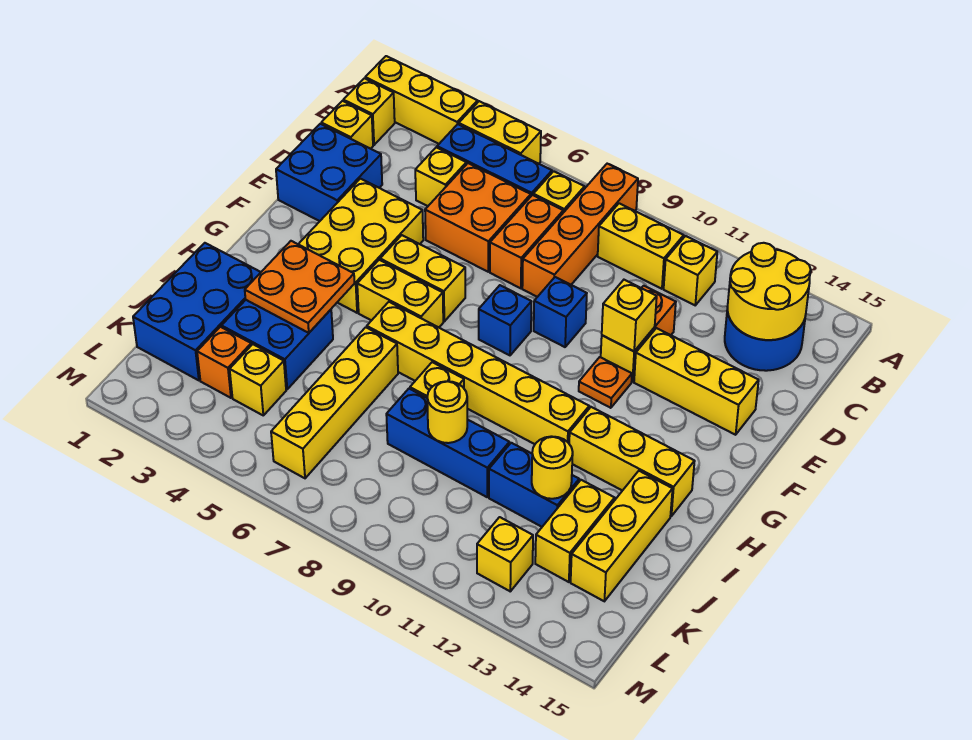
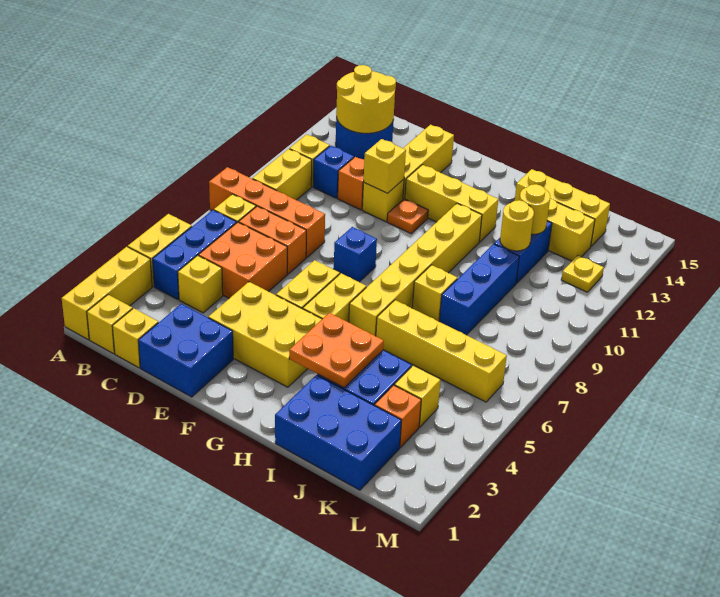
blue brick E9 level 1 -> blue brick C11 level 1
yellow brick H12:H14 level 1 -> yellow brick F12:H12 level 1
yellow round brick J9 level 2 -> yellow round brick J11 level 2
yellow brick L12 level 1 -> yellow plate L12 level 1

